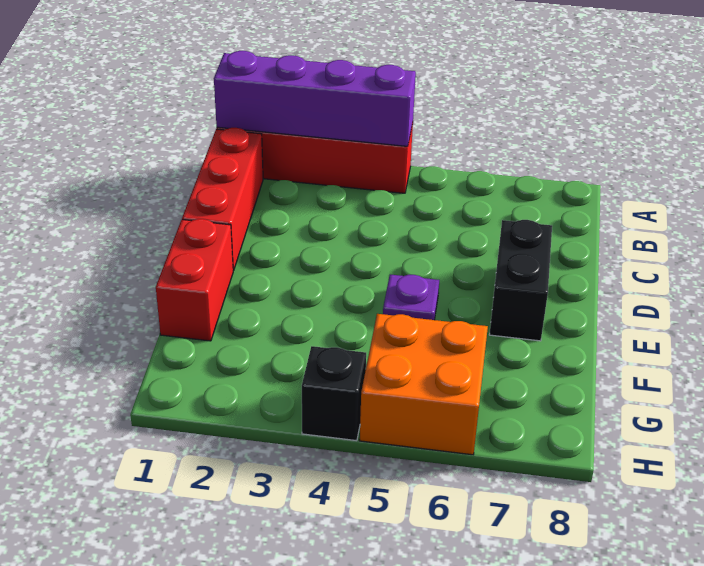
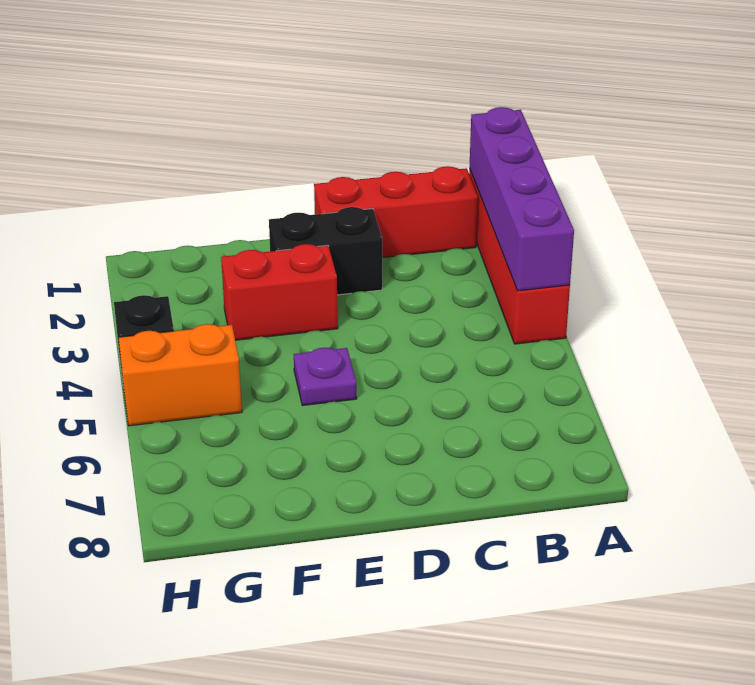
black brick D7:E7 level 1 -> black brick D2:E2 level 1
red brick E1:F1 level 1 -> red brick E3:F3 level 1
orange brick G5:H6 level 1 -> orange brick G5:H5 level 1

